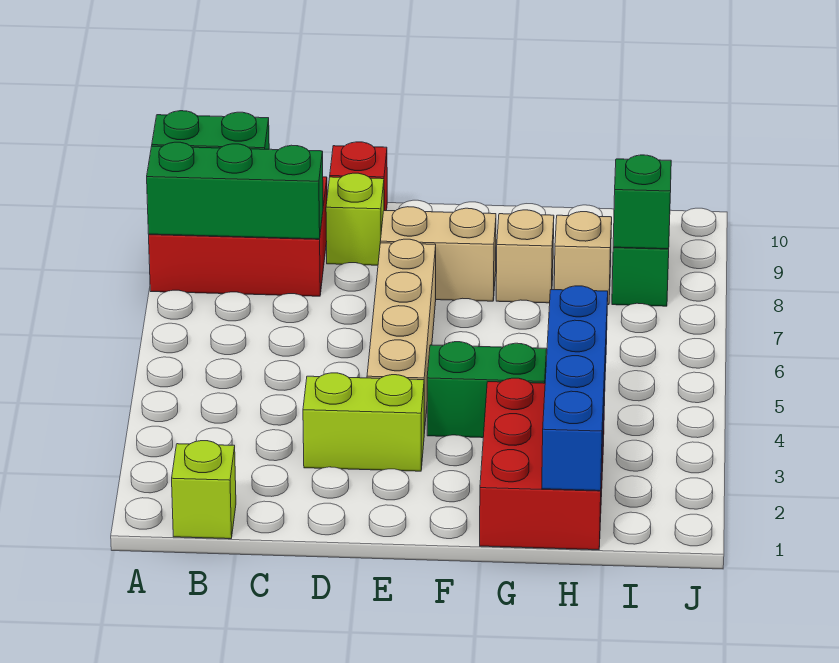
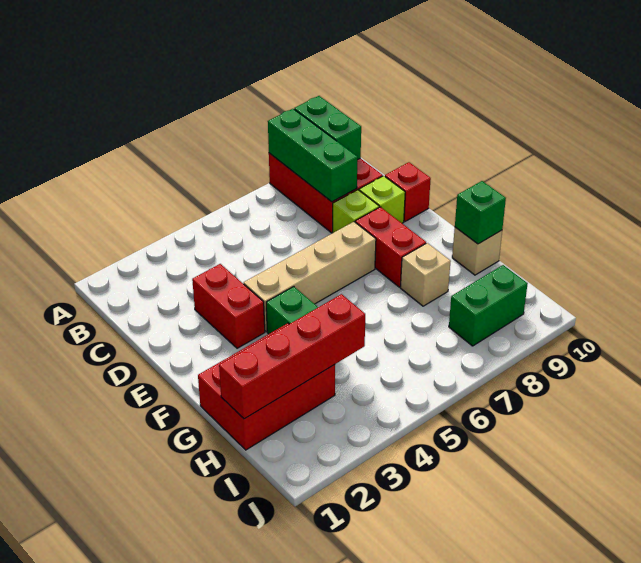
lime brick B1 level 1 -> lime brick D8 level 1
lime brick D3:E3 level 1 -> red brick D3:E3 level 1
tan brick E8:F8 level 1 -> red brick E8:F8 level 1
blue brick H1:H4 level 2 -> red brick H1:H4 level 2
tan brick H8 level 1 -> tan brick G10 level 1
green brick I8 level 2 -> green brick G10 level 2

